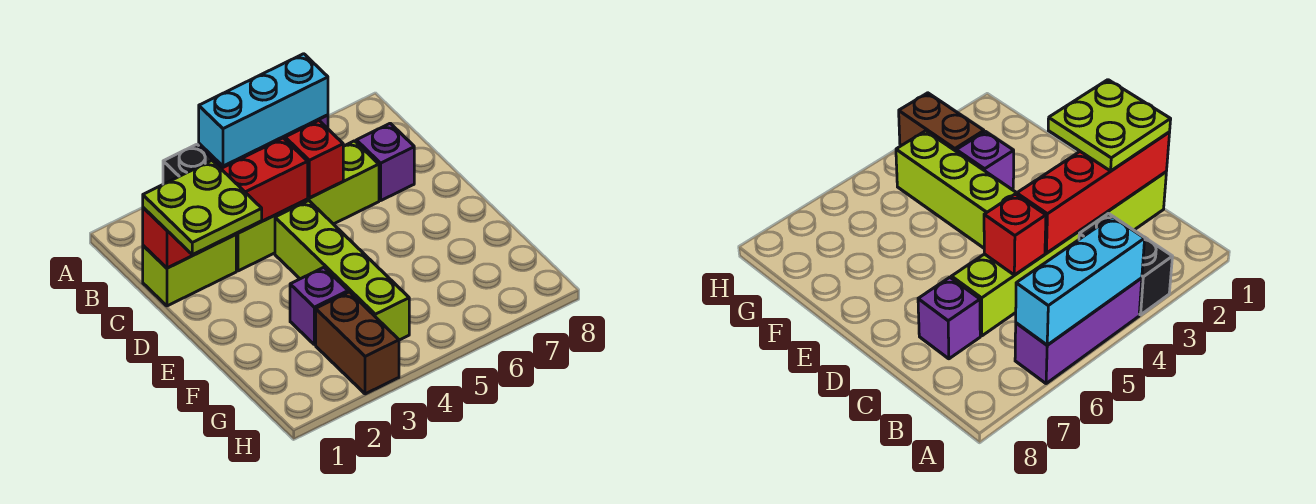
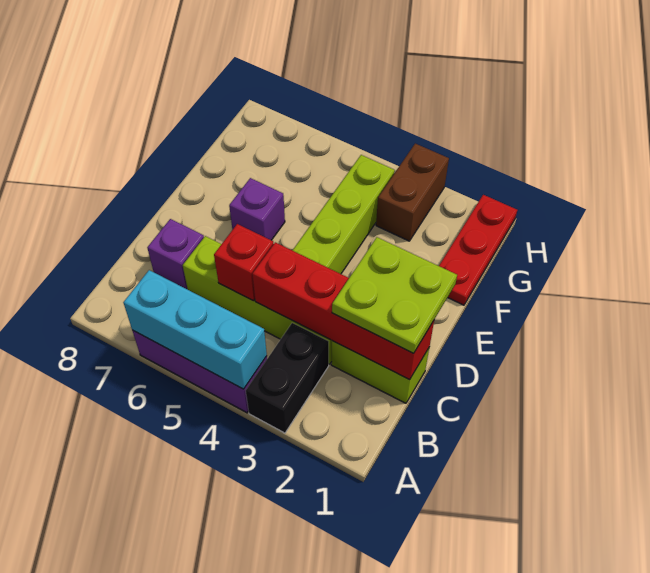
none -> red plate F1:H1 level 1
purple brick F3 level 1 -> purple brick E6 level 1

